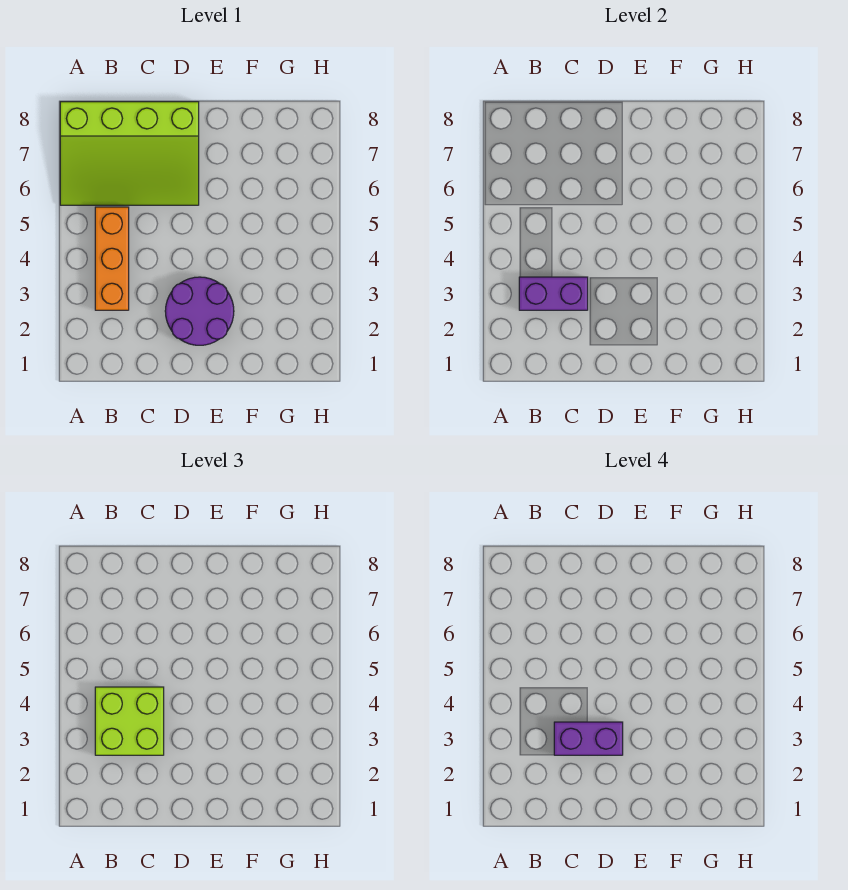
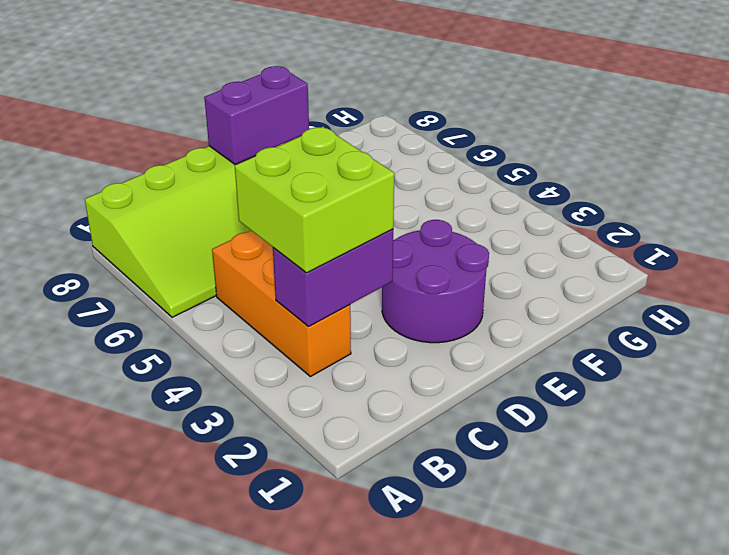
purple brick C3:D3 level 4 -> purple brick D8:E8 level 2

